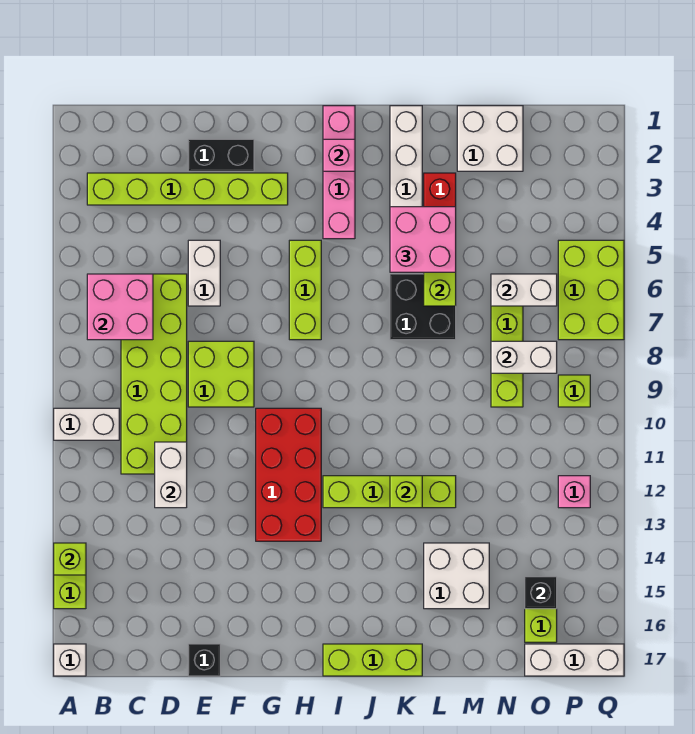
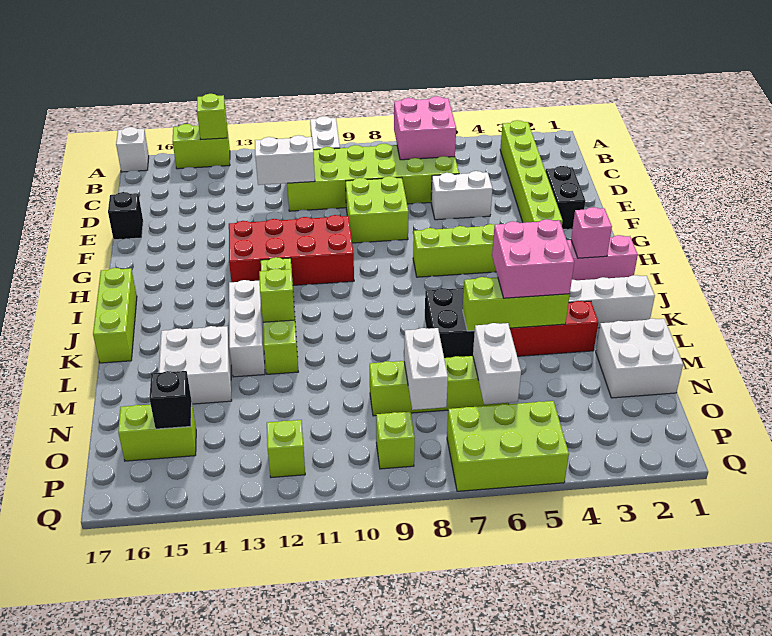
white brick O17:Q17 level 1 -> white brick J13:L13 level 1
pink brick P12 level 1 -> lime brick P12 level 1

